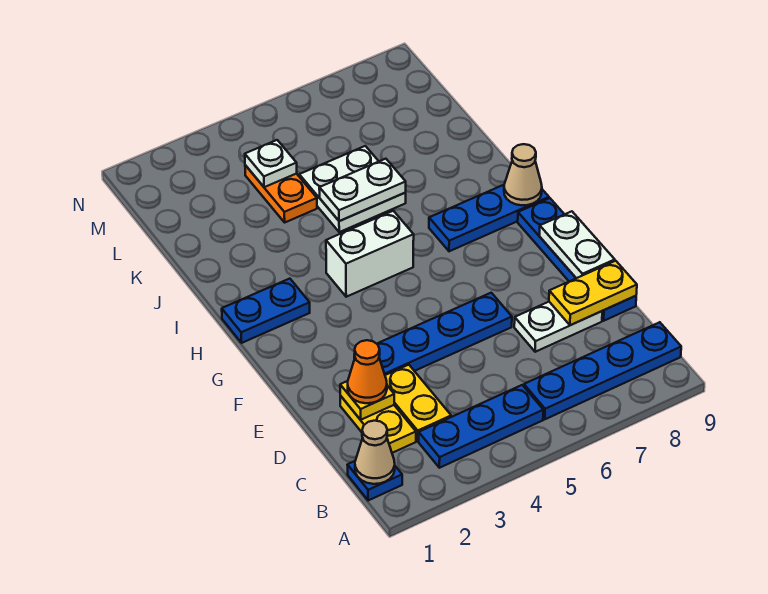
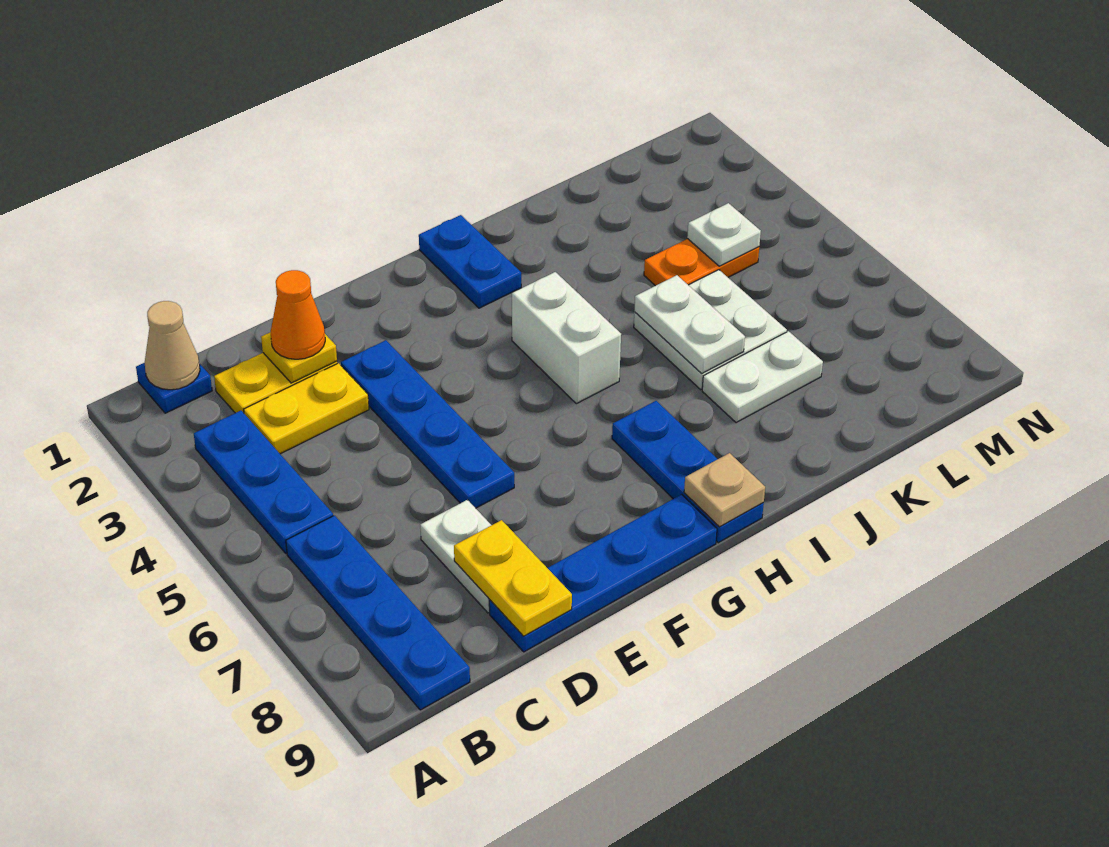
white plate E9:F9 level 2 -> white plate J7:K7 level 1
tan cone H9 level 2 -> tan plate H9 level 2

